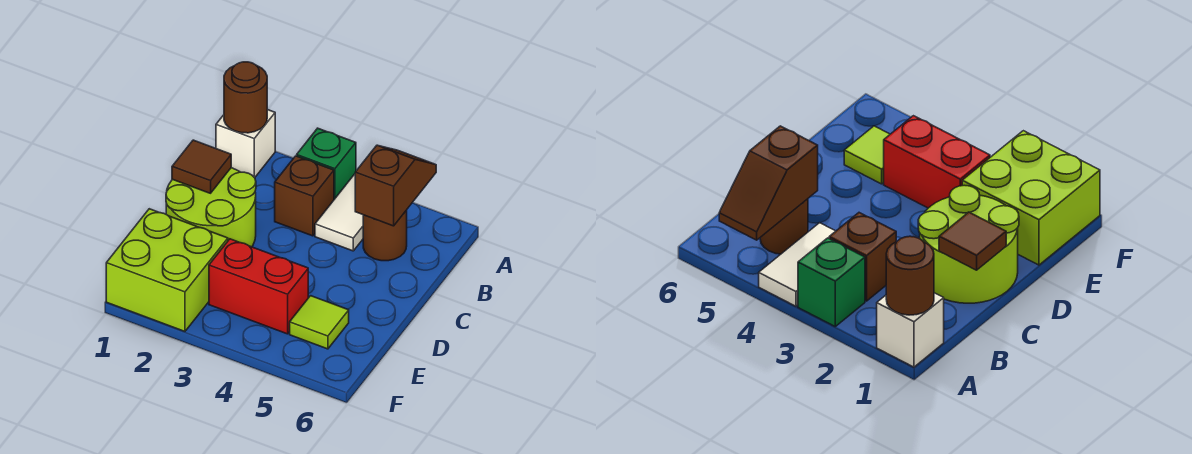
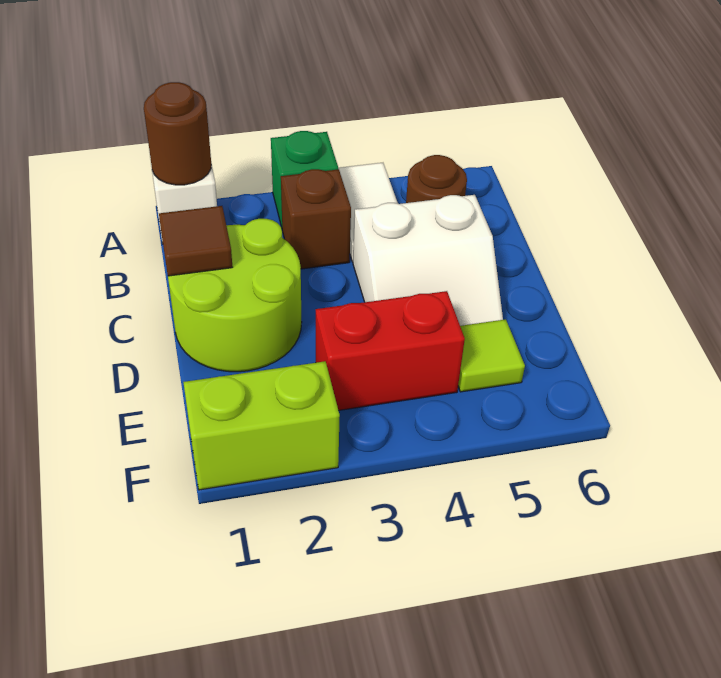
brown slope A5:B5 level 2 top B -> none
none -> white slope C4:D5 level 1 top C
lime brick E1:F2 level 1 -> lime brick F1:F2 level 1

